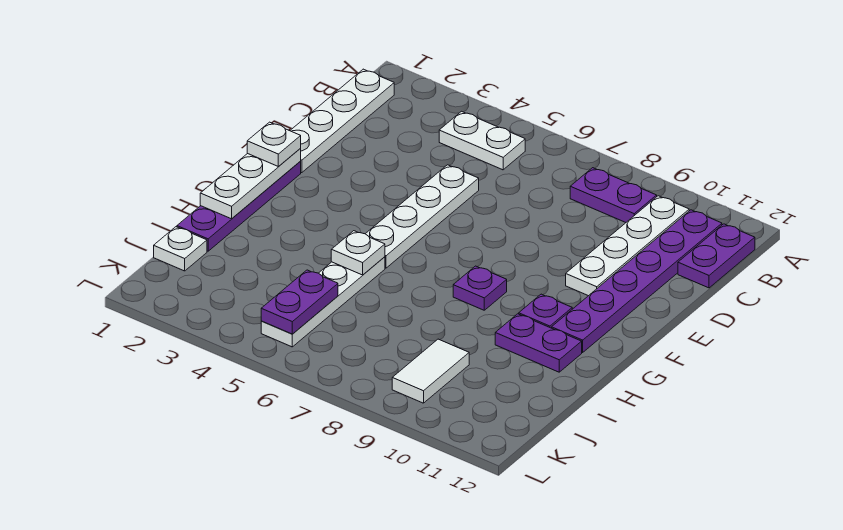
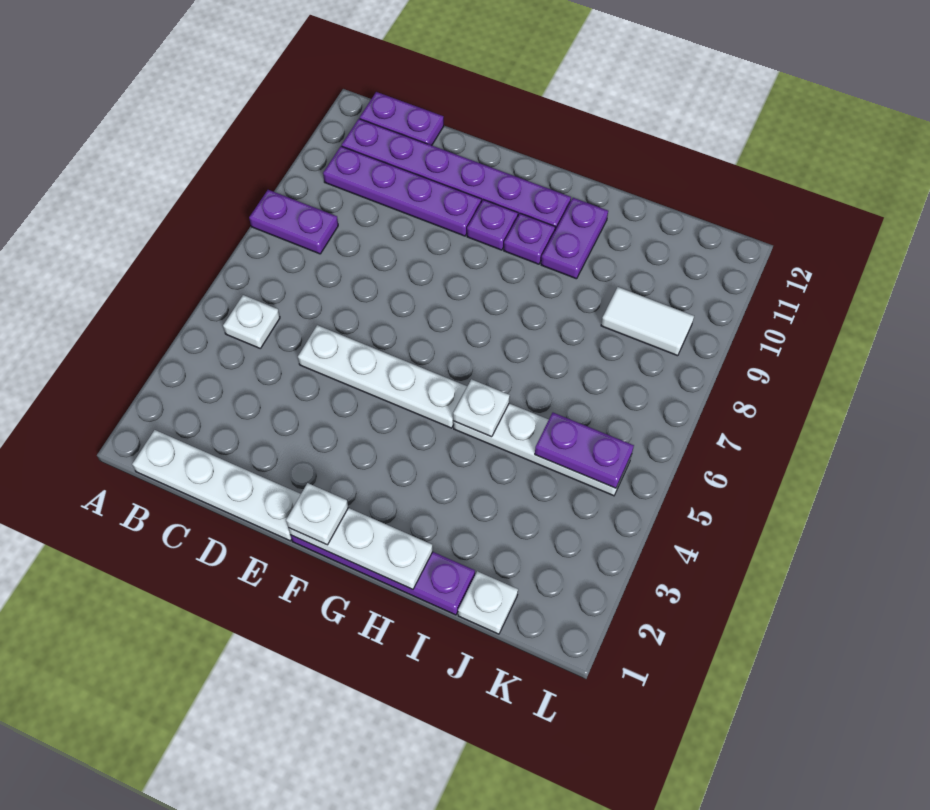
white plate B4:B5 level 1 -> white plate B5 level 1
purple plate B8:B9 level 1 -> purple plate A8:B8 level 1
white plate B10:E10 level 1 -> purple plate B10:E10 level 1
purple plate G8 level 1 -> purple plate F10 level 1

